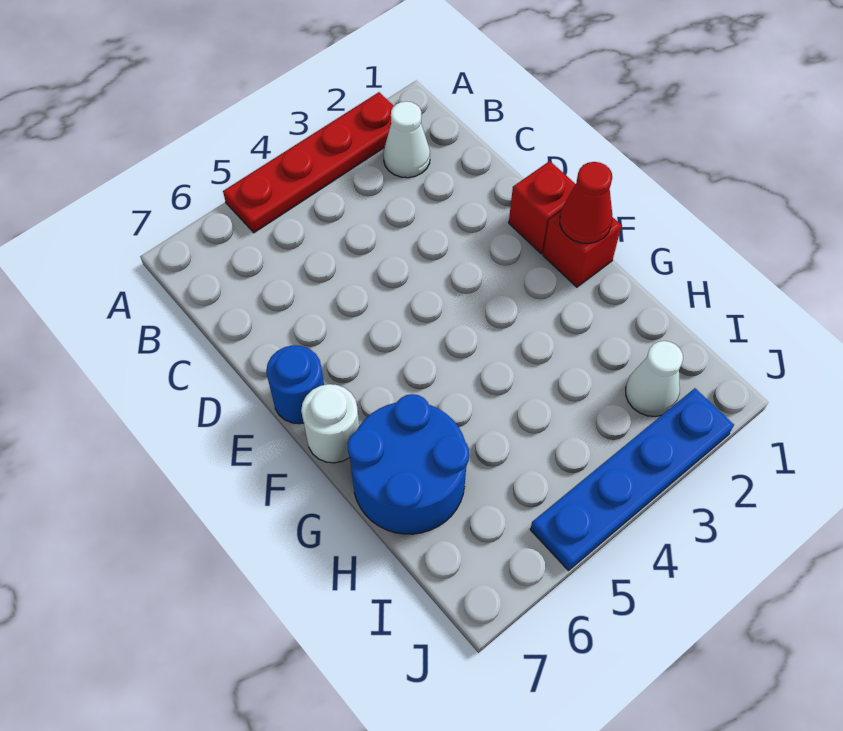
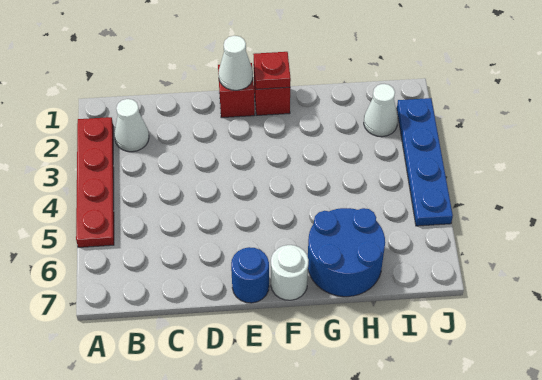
none -> white cone E1 level 2
red cone F1 level 2 -> red plate F1 level 2

